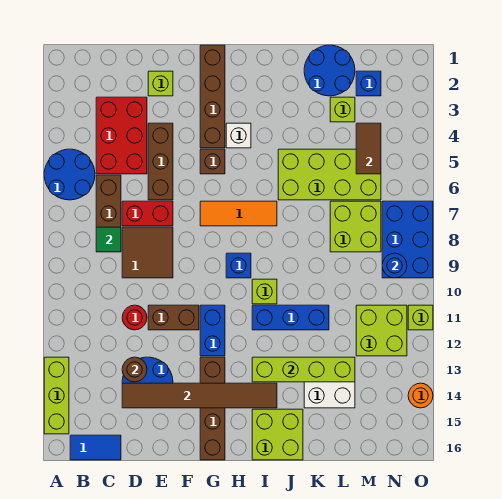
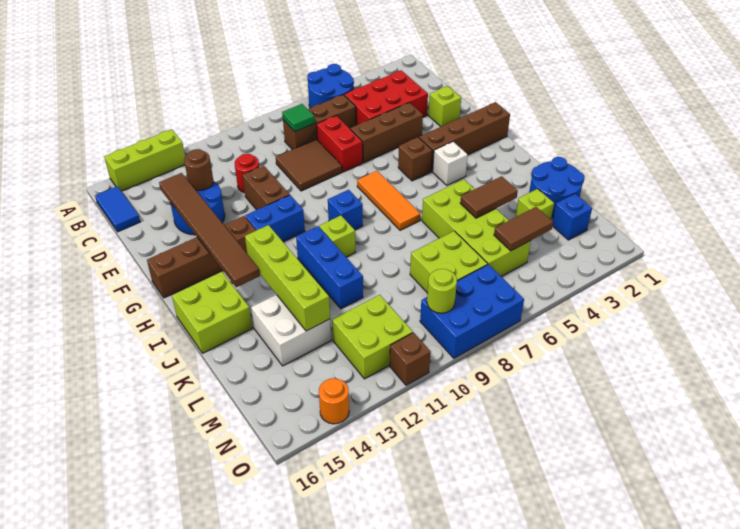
none -> brown tile K4:K5 level 2
blue round brick N9 level 2 -> lime round brick N9 level 2
lime brick O11 level 1 -> brown brick O11 level 1

